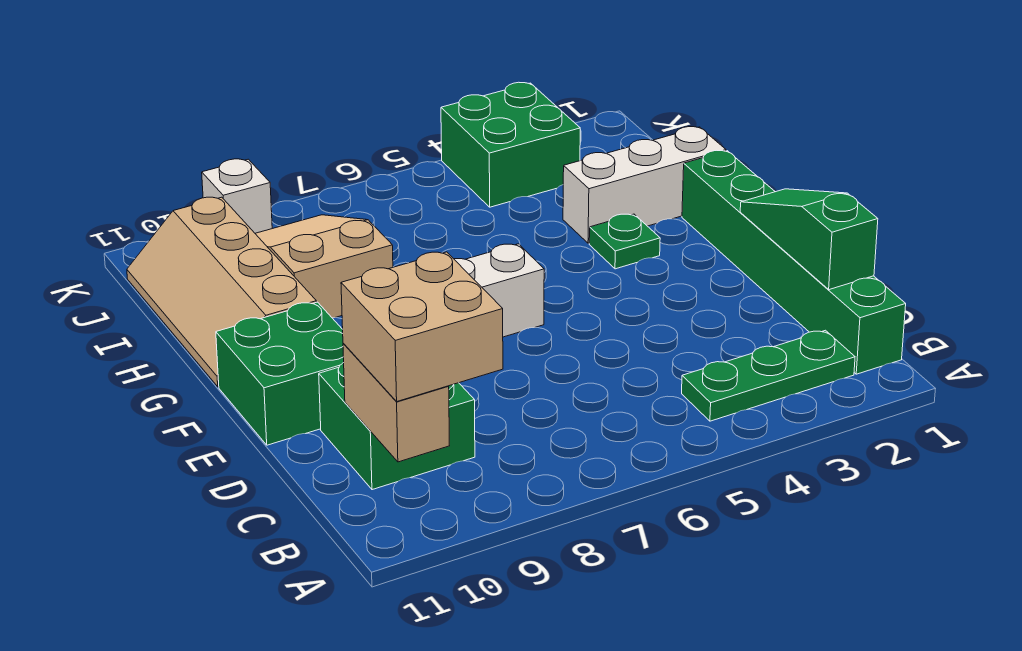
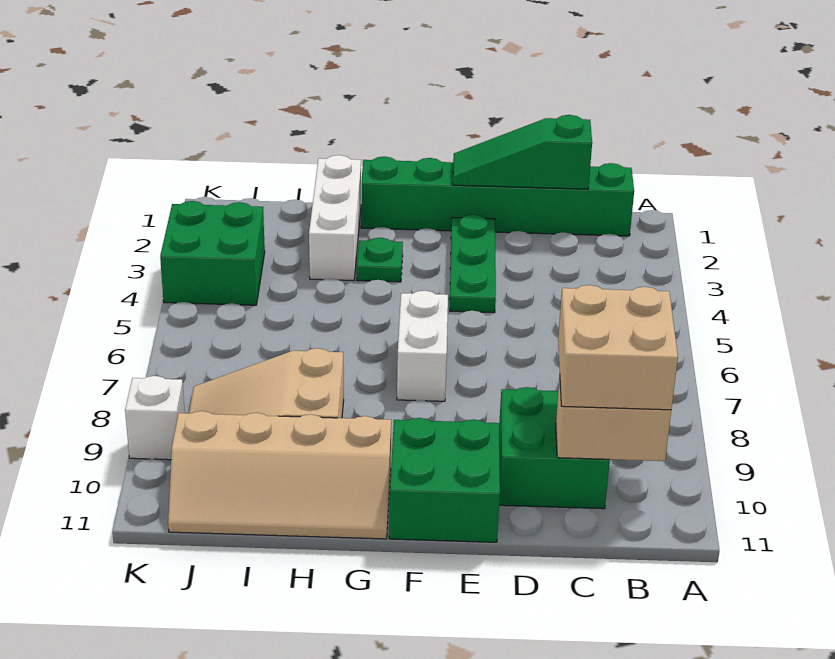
green plate B2:B4 level 1 -> green plate E2:E4 level 1

